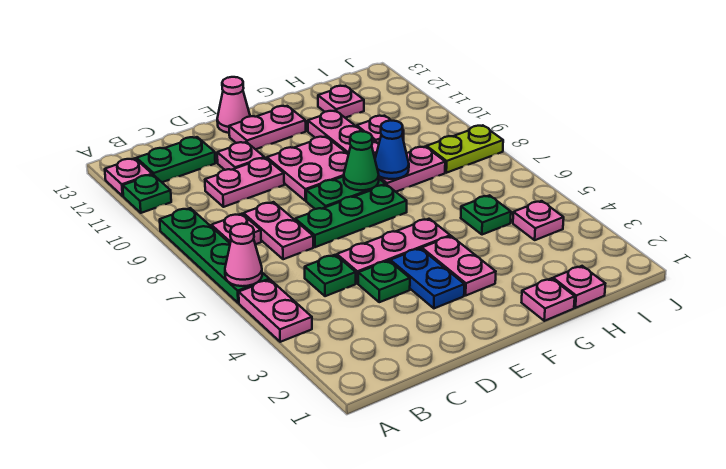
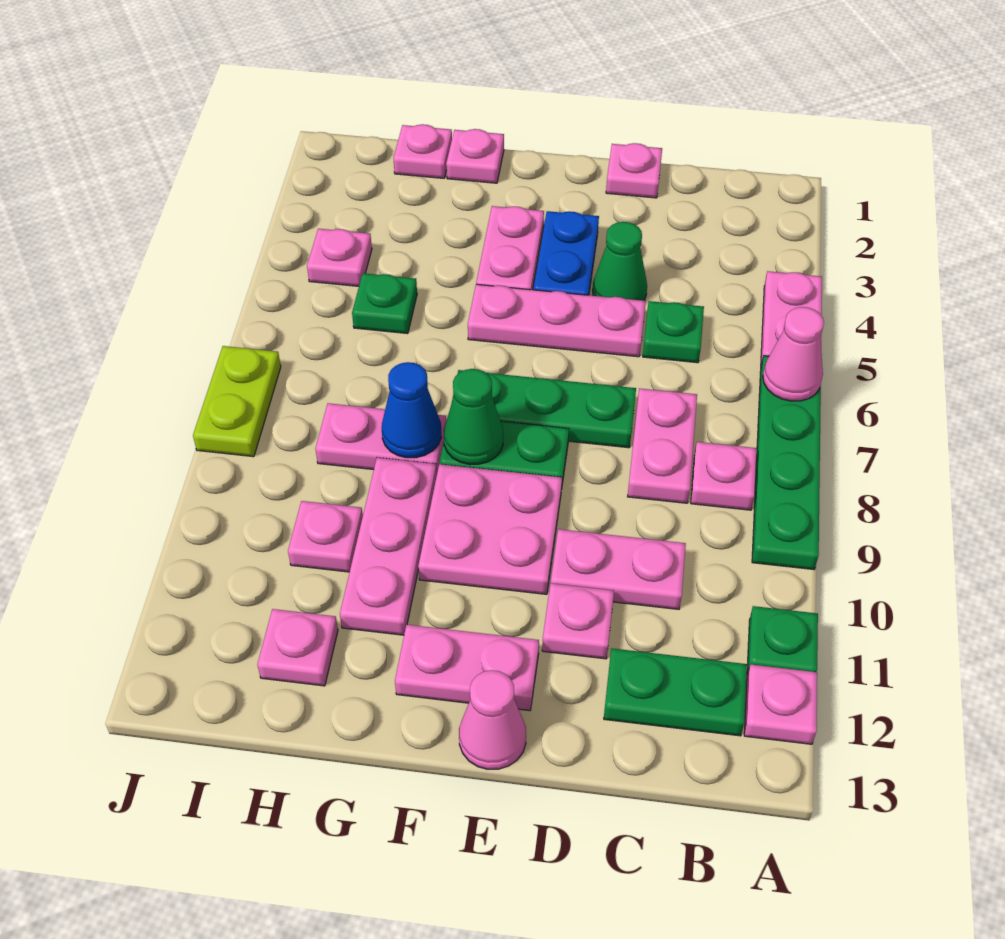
none -> pink plate D1 level 1
green plate D4 level 1 -> green cone D4 level 1
lime plate I8:J8 level 1 -> lime plate J7:J8 level 1

